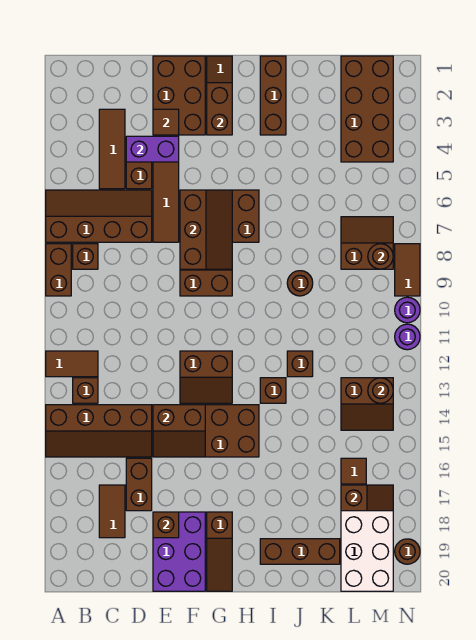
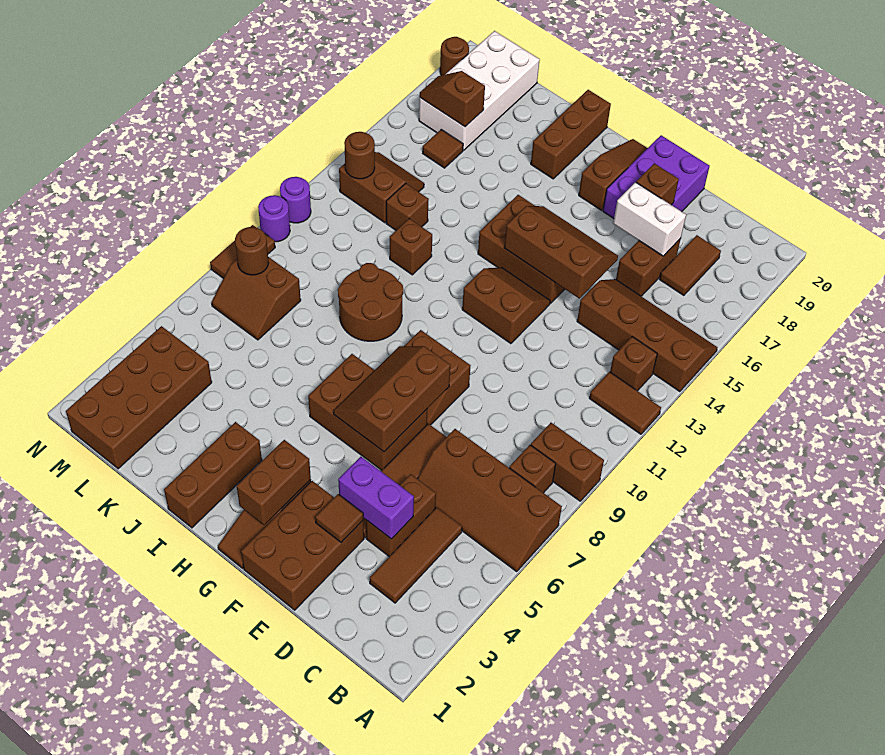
brown brick A8:A9 level 1 -> brown brick A9:B9 level 1
none -> white brick D17:E17 level 2
brown slope E14:F15 level 2 top 14 -> brown slope E14:G15 level 2 top 14
brown brick I13 level 1 -> brown brick K13 level 1
brown brick I19:K19 level 1 -> brown brick I18:I20 level 1
brown round brick J9 level 1 -> brown round brick I9:J10 level 1

